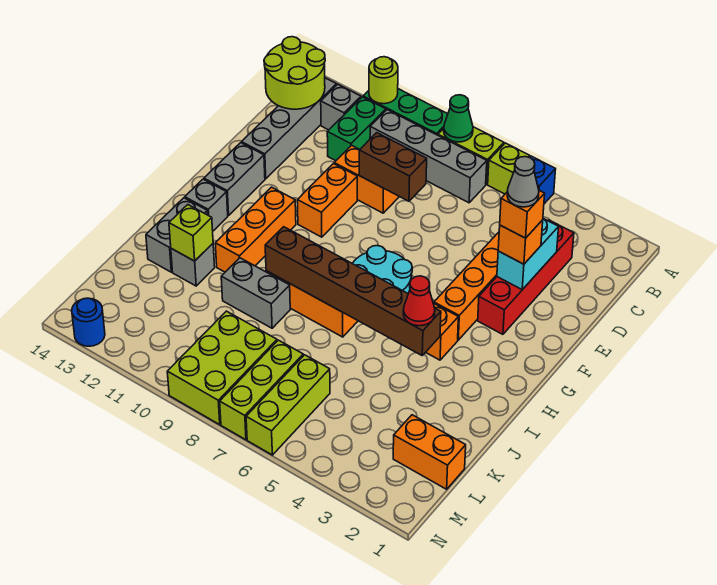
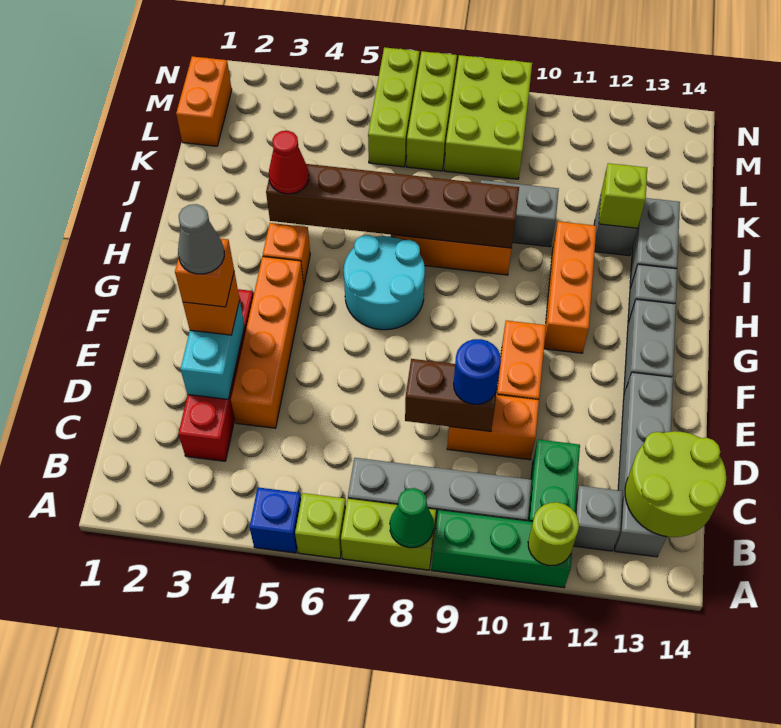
orange brick L1:L2 level 1 -> orange brick L1:M1 level 1
blue round brick N13 level 1 -> blue round brick D9 level 3

